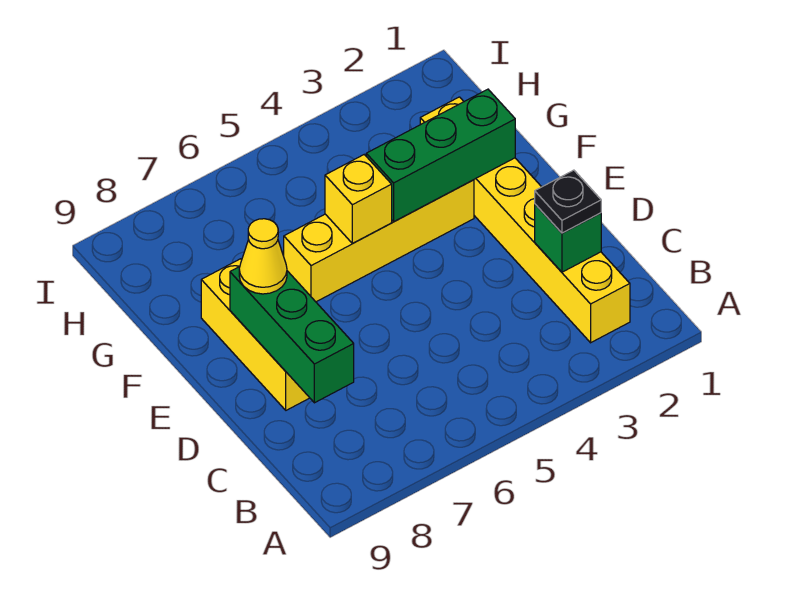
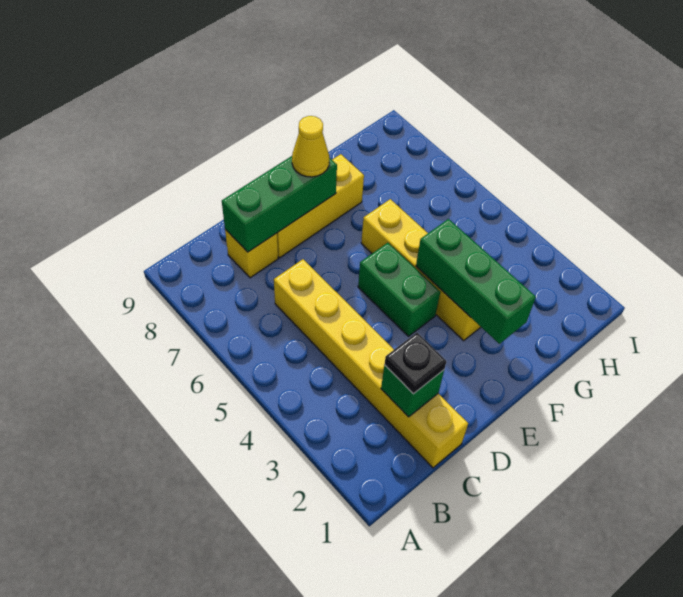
yellow brick B2:G2 level 1 -> yellow brick C1:C6 level 1
none -> green brick E4:E5 level 1
yellow brick F5 level 2 -> yellow brick C8 level 1

